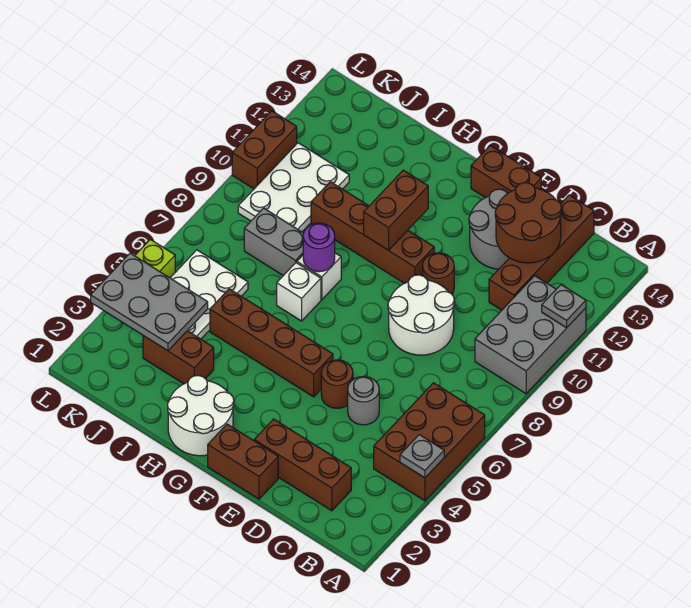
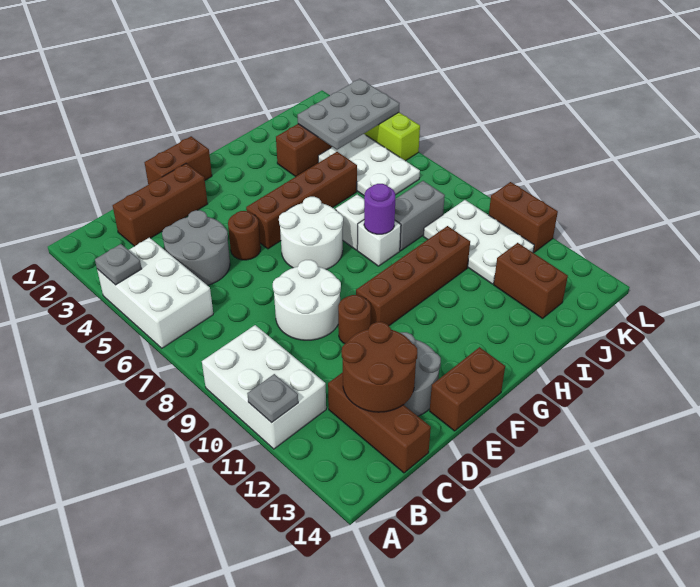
brown brick A4:B6 level 1 -> white brick A4:B6 level 1
grey brick A9:B11 level 1 -> white brick A9:B11 level 1
brown brick C11:C14 level 1 -> brown brick C12:C14 level 1
grey round brick D5 level 1 -> grey round brick C4:D5 level 1
white round brick G1:H2 level 1 -> white round brick F6:G7 level 1
brown brick G10:G11 level 2 -> brown brick J12:J13 level 1

